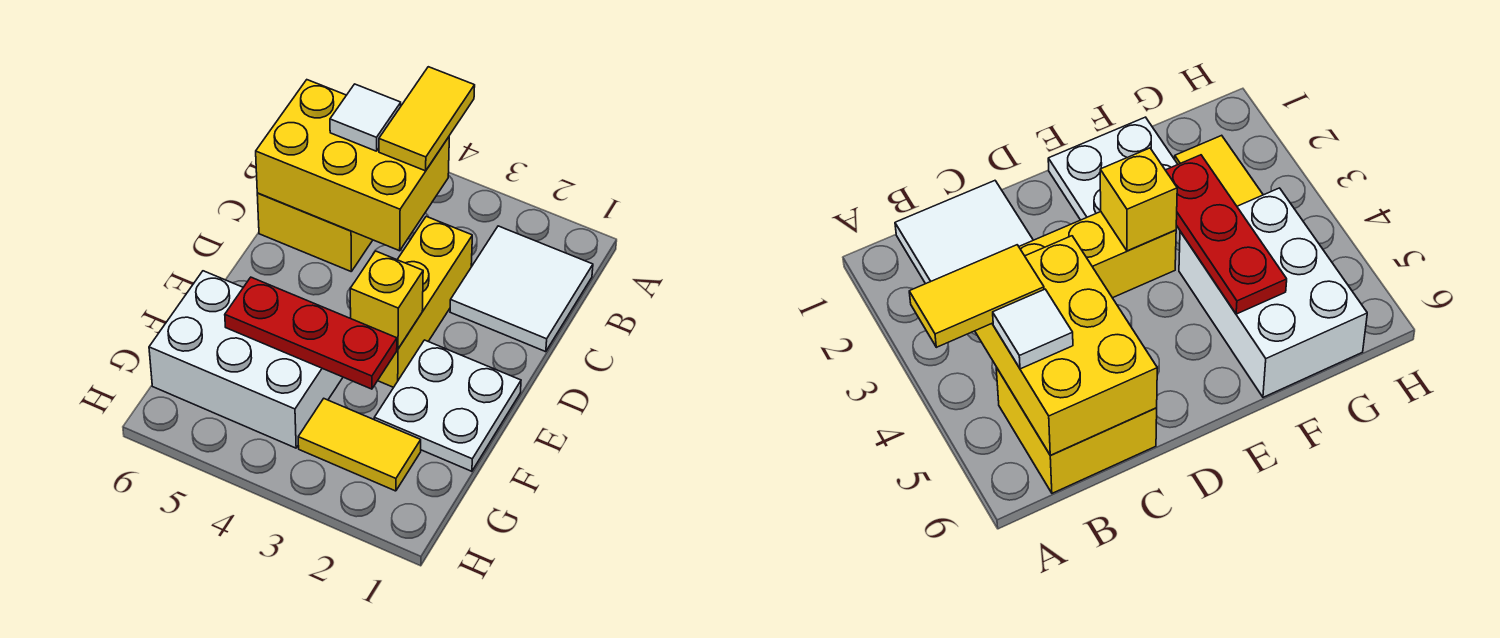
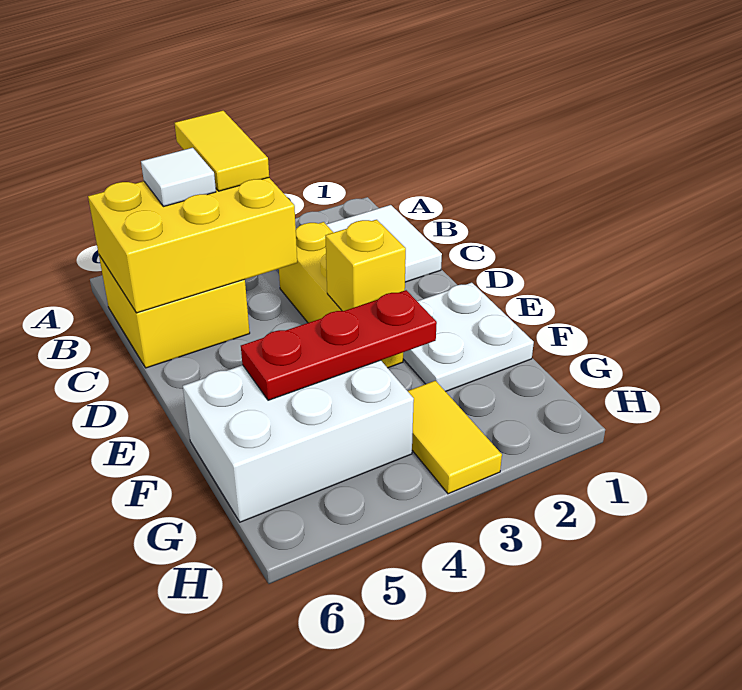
yellow tile G2:G3 level 1 -> yellow tile G3:H3 level 1

